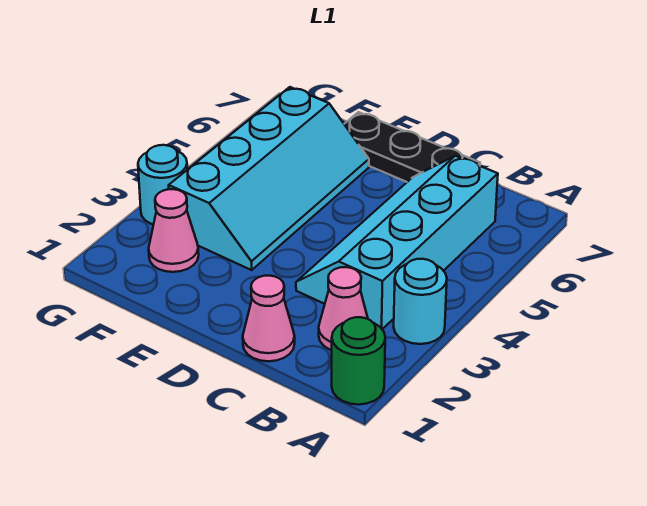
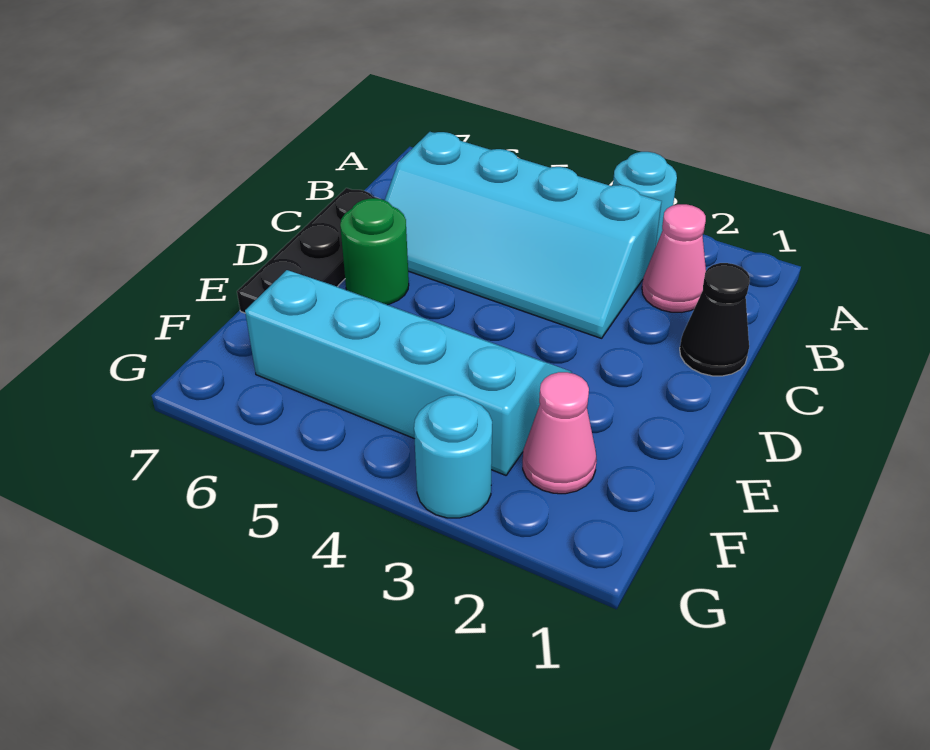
green round brick A1 level 1 -> green round brick D6 level 1
pink cone C1 level 1 -> black cone C1 level 1

